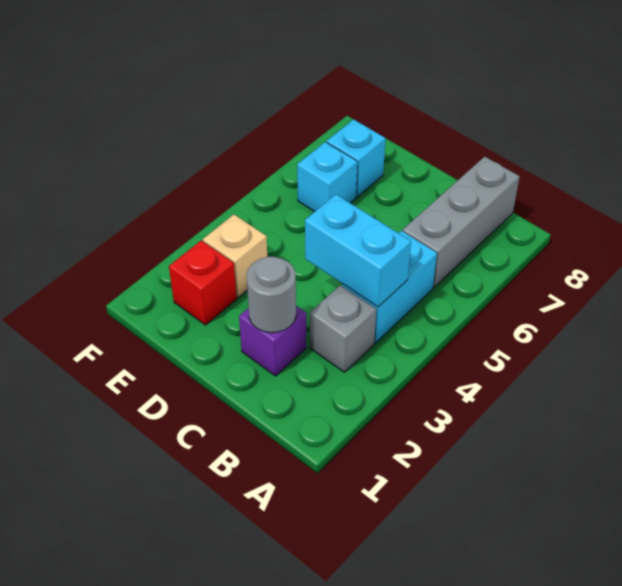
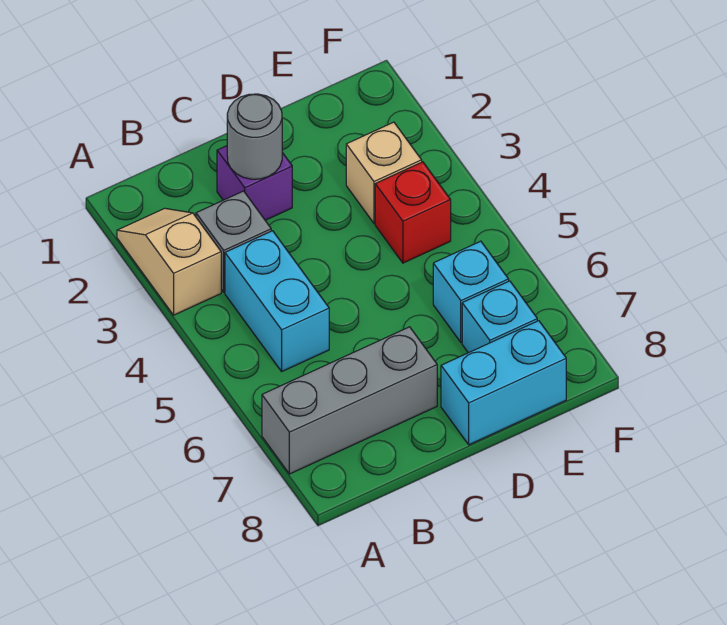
none -> tan slope A2:A3 level 1 top 3
cyan brick B4:C4 level 2 -> cyan brick D8:E8 level 1
grey brick B6:B8 level 1 -> grey brick A7:C7 level 1
red brick E2 level 1 -> red brick E4 level 1

